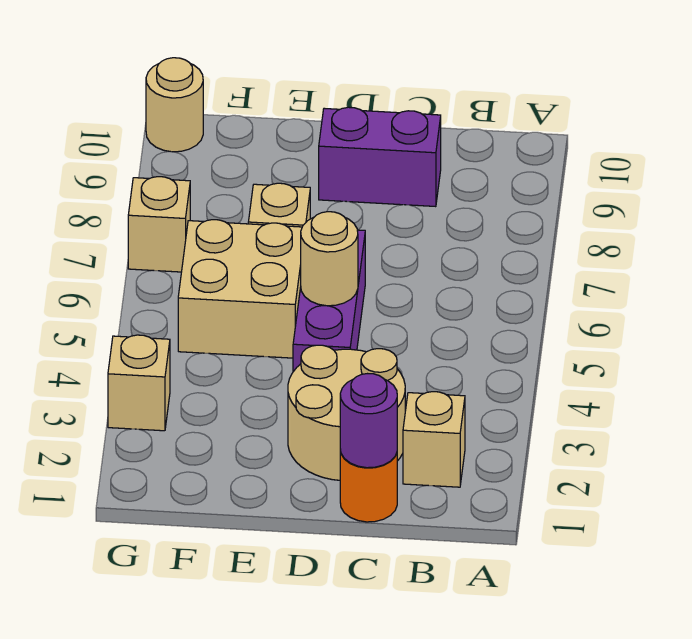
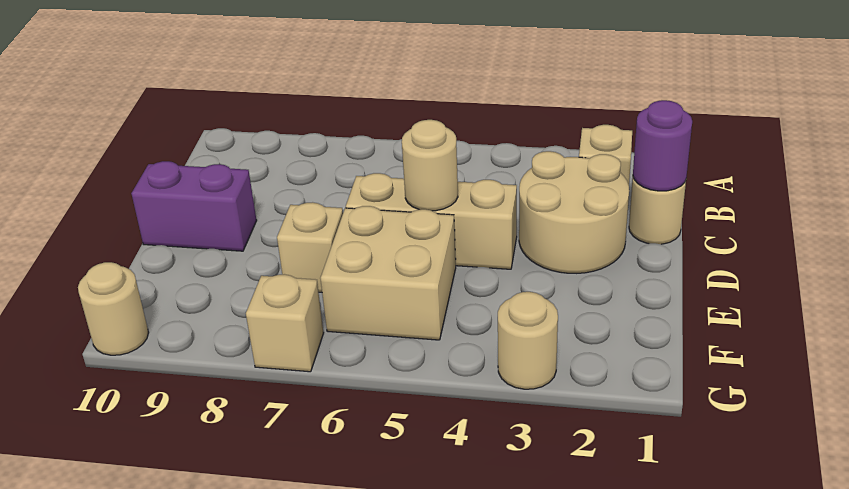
orange round brick C1 level 1 -> tan round brick C1 level 1
purple brick C9:D9 level 1 -> purple brick D9:D10 level 1
purple brick D4:D6 level 1 -> tan brick D4:D6 level 1
tan brick G3 level 1 -> tan round brick G3 level 1

